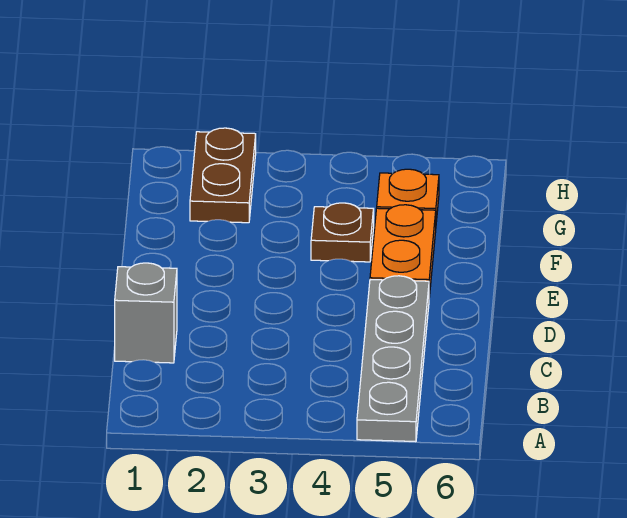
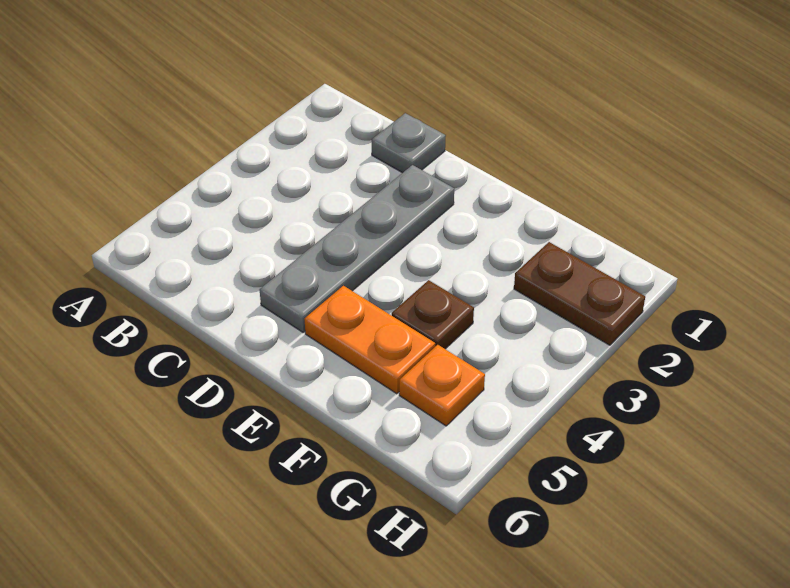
grey plate A5:D5 level 1 -> grey plate D2:D5 level 1
grey brick C1 level 1 -> grey plate C1 level 1

